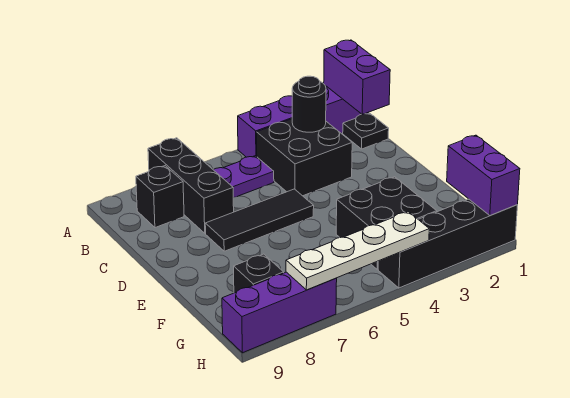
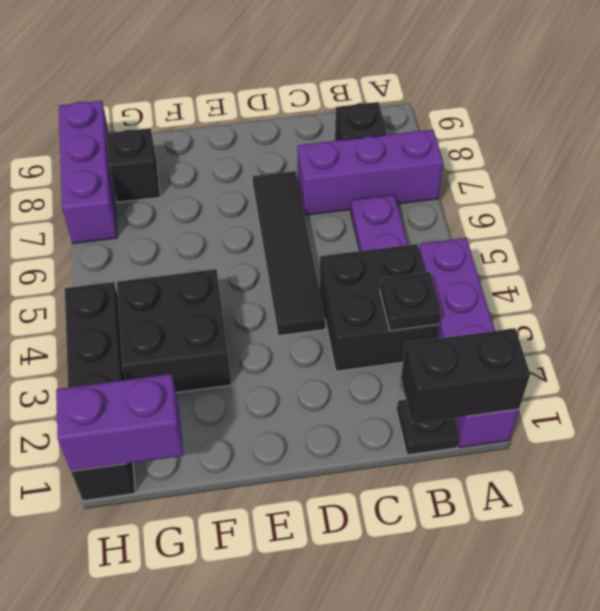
purple brick A1:B1 level 2 -> black brick A1:B1 level 2
black brick A7:C7 level 1 -> purple brick A7:C7 level 1
black round brick B3 level 2 -> black plate B3 level 2
black tile D5:D7 level 1 -> black tile D4:D7 level 1
white plate H4:H7 level 2 -> none

